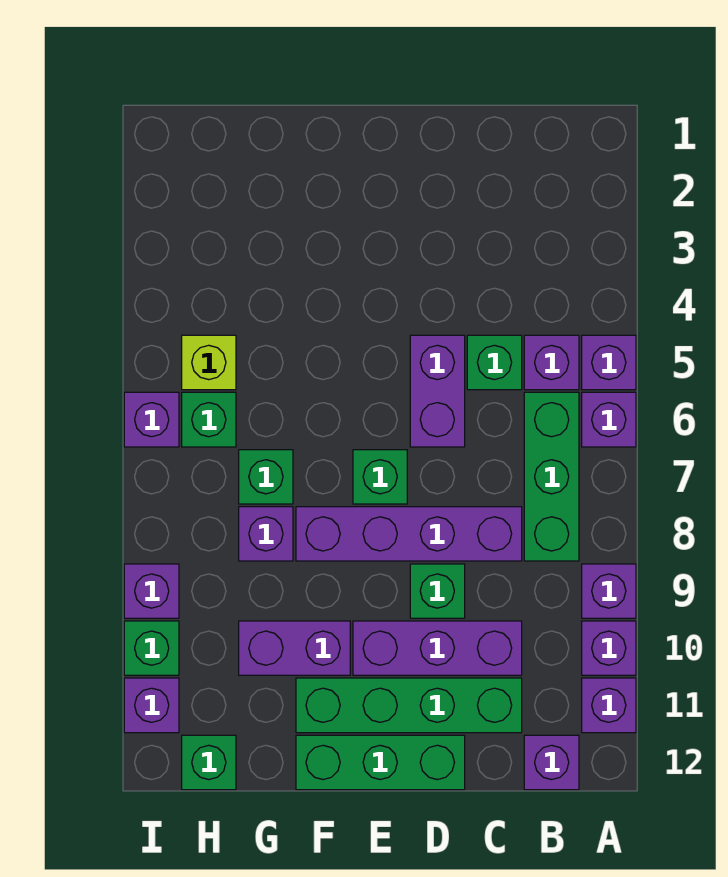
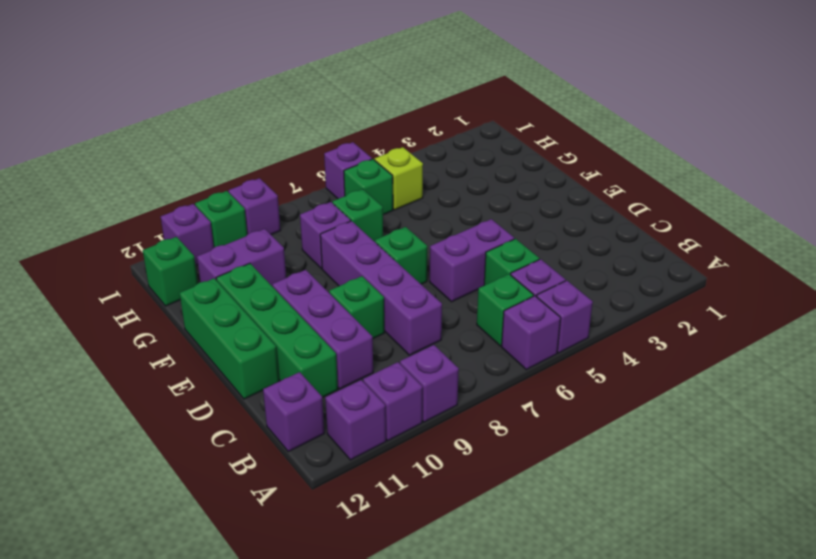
green brick B6:B8 level 1 -> green brick B6 level 1
purple brick F10:G10 level 1 -> purple brick G10:G11 level 1

